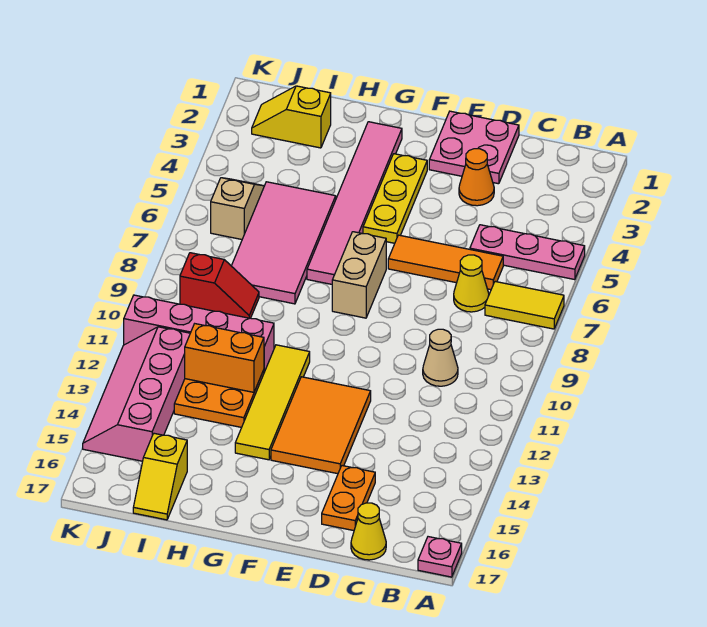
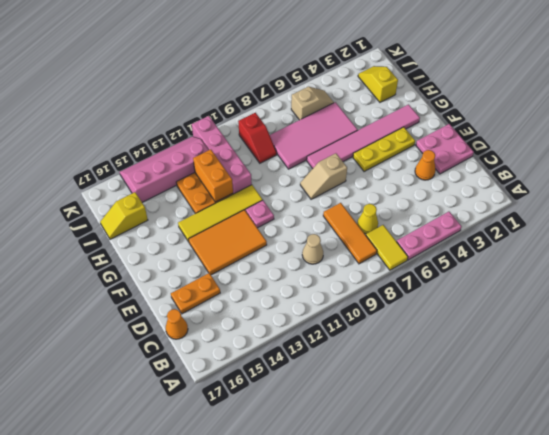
pink plate A5:C5 level 1 -> pink plate A4:A6 level 1
pink plate A17 level 1 -> pink plate F11 level 1
orange tile C6:E6 level 1 -> orange tile B8:D8 level 1
yellow cone C17 level 1 -> orange cone C17 level 1
tan brick F7:F8 level 1 -> tan slope F7:F8 level 1 top 7

